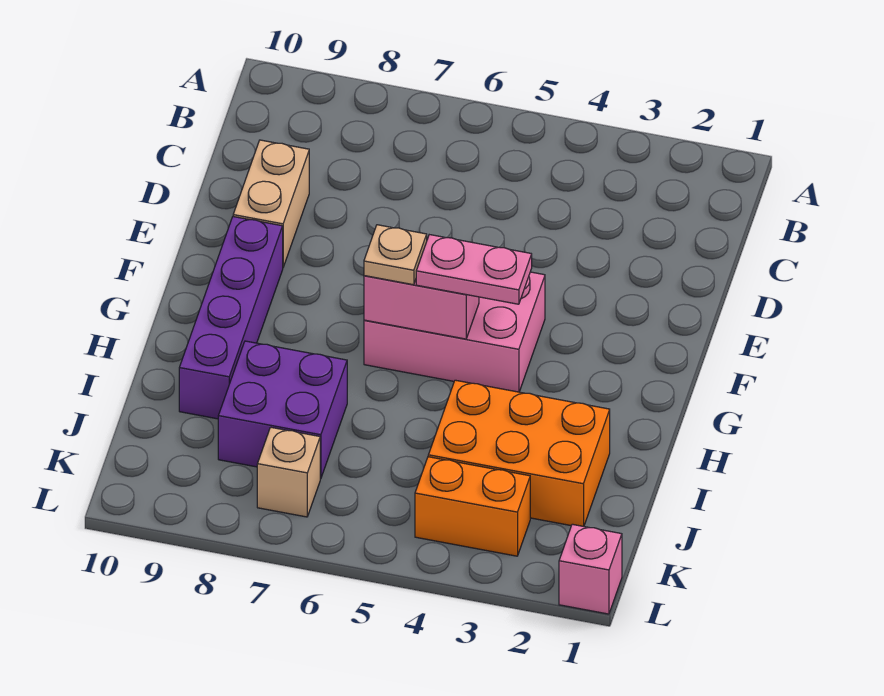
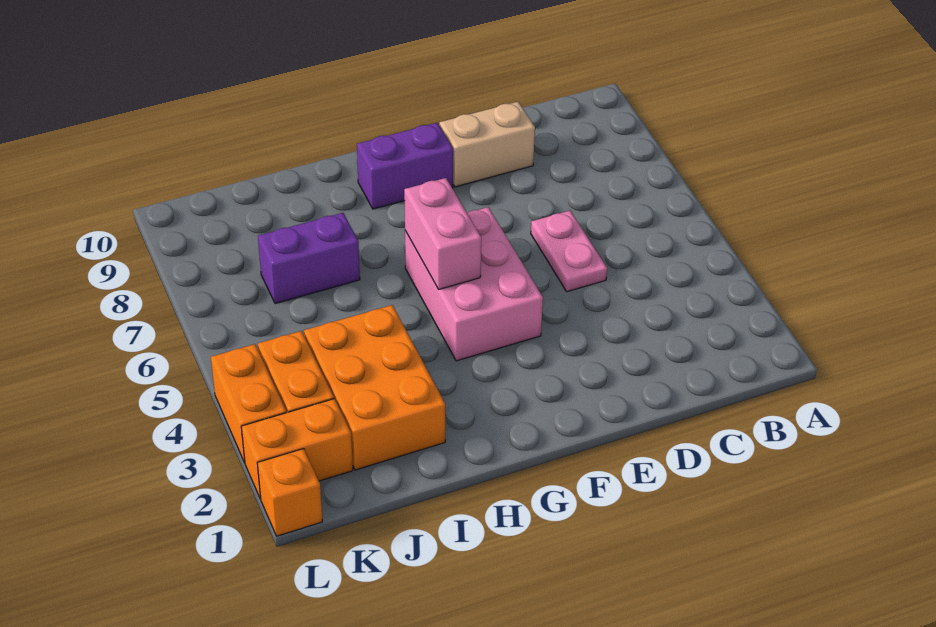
purple brick F9:I9 level 1 -> purple brick F9:G9 level 1
pink plate G4:G5 level 3 -> pink plate D5:D6 level 1
tan plate G6 level 3 -> none
purple brick I7:J8 level 1 -> purple brick I7:J7 level 1
none -> orange brick K2:L2 level 1
tan brick K7 level 1 -> none
pink brick L1 level 1 -> orange brick L1 level 1
none -> orange brick L3:L4 level 1

